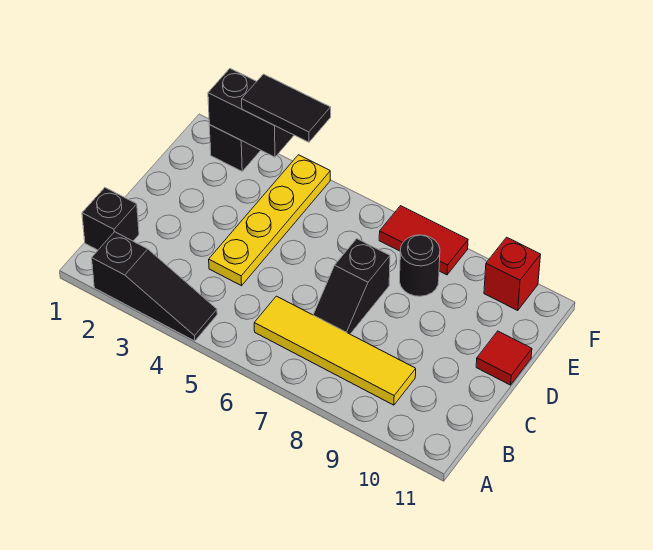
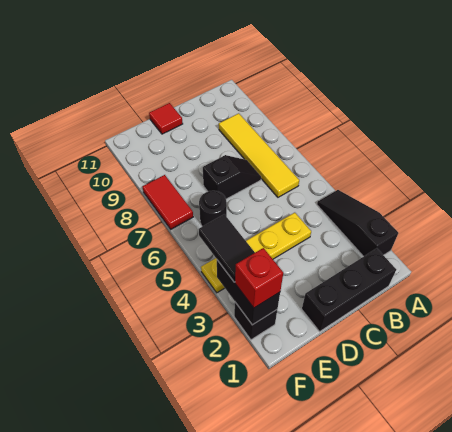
black brick B1 level 1 -> black brick B1:D1 level 1
black round brick E8 level 1 -> black round brick E6 level 1
red brick F10 level 1 -> red brick F2 level 3

